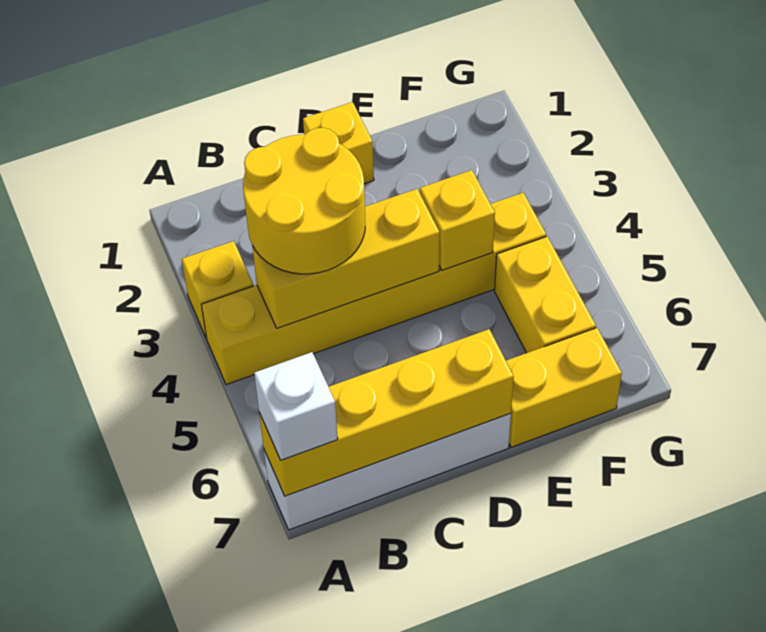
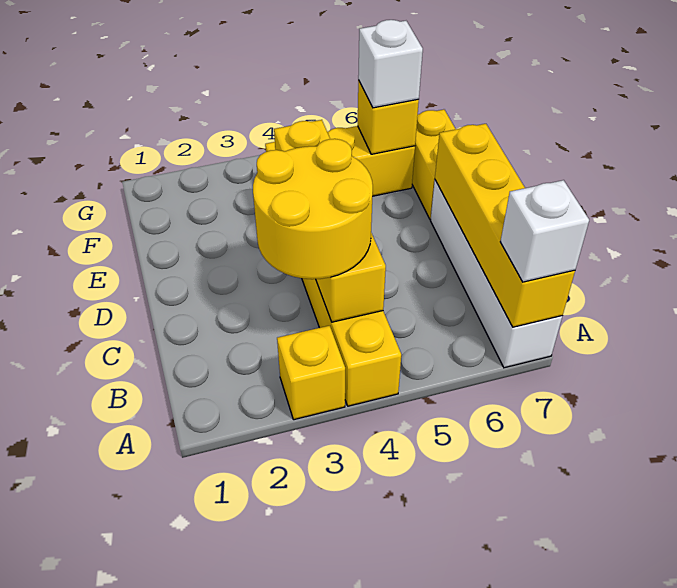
yellow brick D1 level 1 -> yellow brick F6 level 2
none -> white brick F6 level 3

